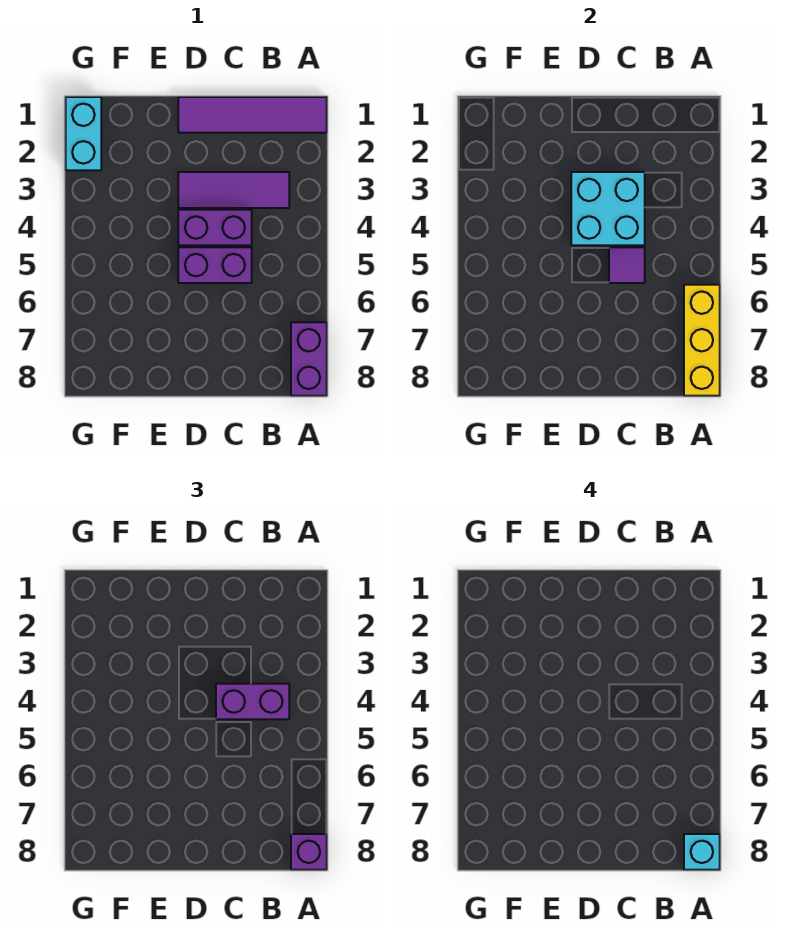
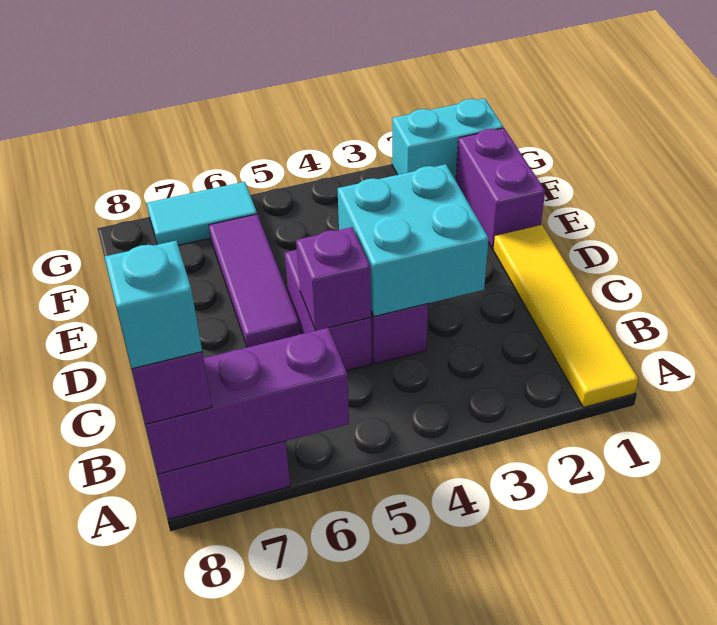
purple tile A1:D1 level 1 -> yellow tile A1:D1 level 1
yellow brick A6:A8 level 2 -> purple brick A6:A8 level 2
purple tile B3:D3 level 1 -> purple tile D6:F6 level 1
purple brick B4:C4 level 3 -> purple brick E1:F1 level 1
purple tile C5 level 2 -> purple brick C5 level 2
none -> cyan tile G6:G7 level 1

